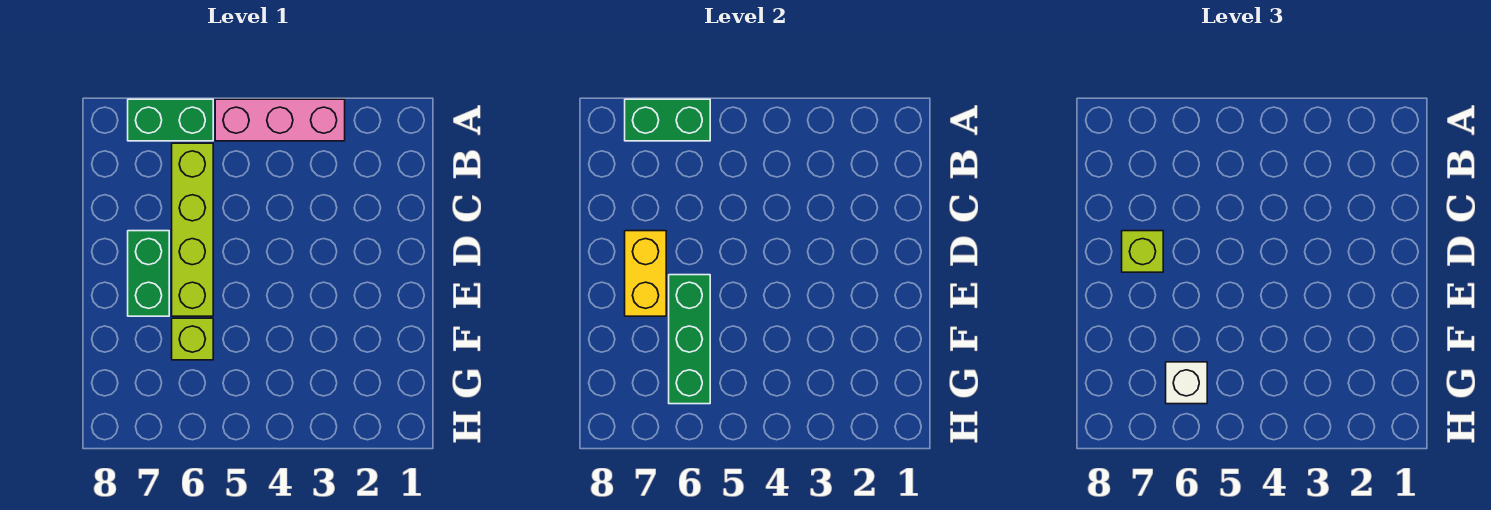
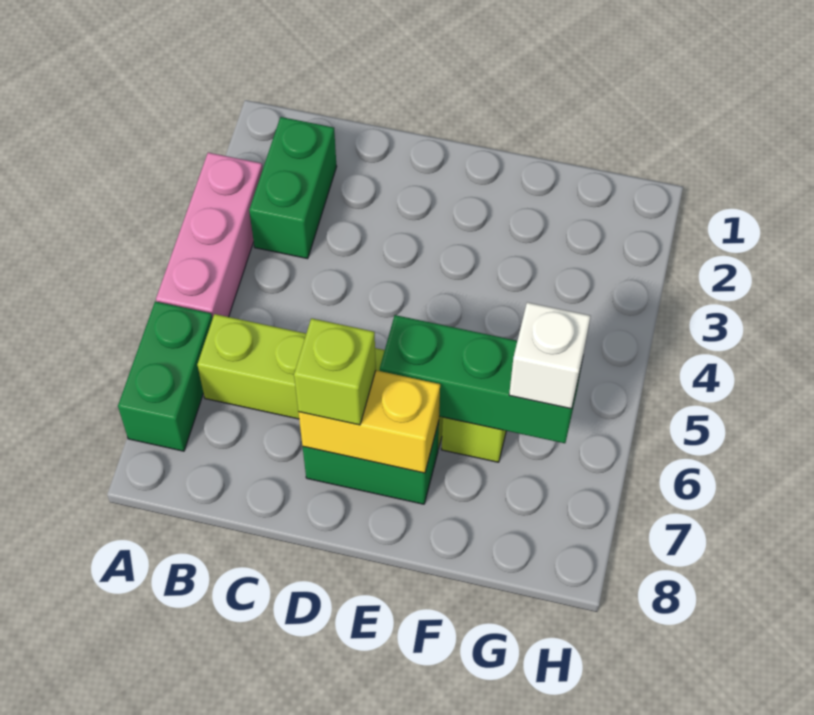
green brick A6:A7 level 2 -> green brick B2:B3 level 1

